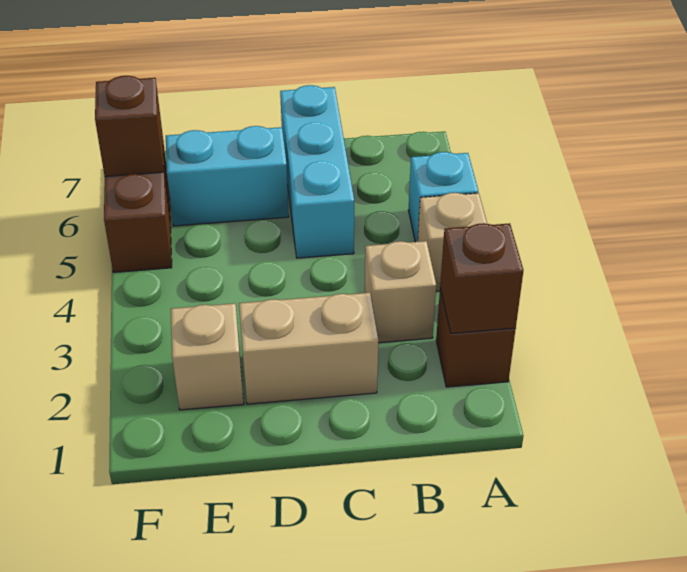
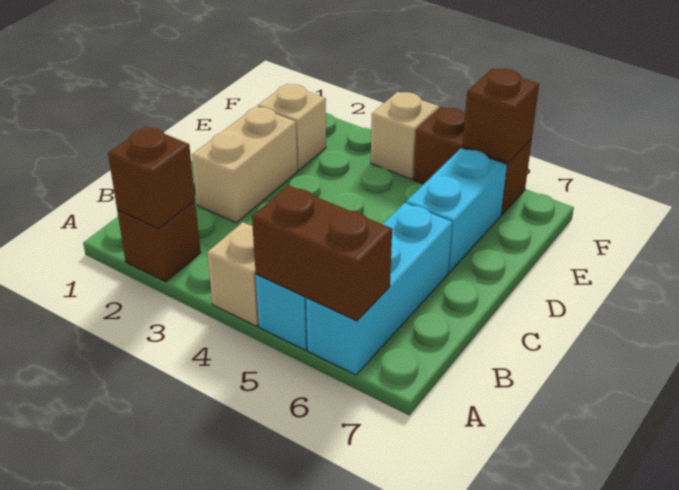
none -> brown brick A5:A6 level 2
tan brick B3 level 1 -> tan brick F4 level 1
cyan brick C5:C7 level 1 -> cyan brick A6:C6 level 1

